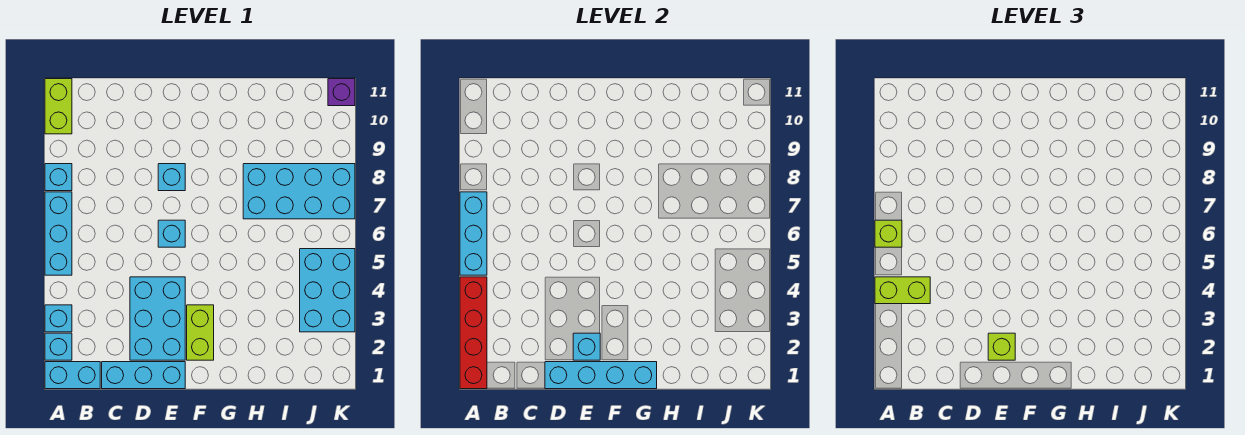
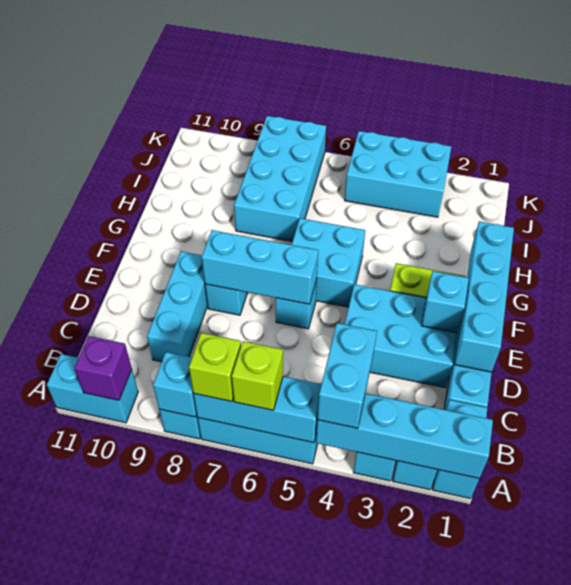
red brick A1:A4 level 2 -> cyan brick A1:A4 level 2
lime brick A4:B4 level 3 -> cyan brick A4:B4 level 3
none -> cyan brick A8 level 2
lime brick A10:A11 level 1 -> cyan brick A10:A11 level 1
none -> cyan brick C9:E9 level 1
lime brick E2 level 3 -> lime brick A7 level 3
none -> cyan brick E6:E8 level 2
none -> cyan brick F5:G6 level 1
purple brick K11 level 1 -> purple brick A10 level 2

